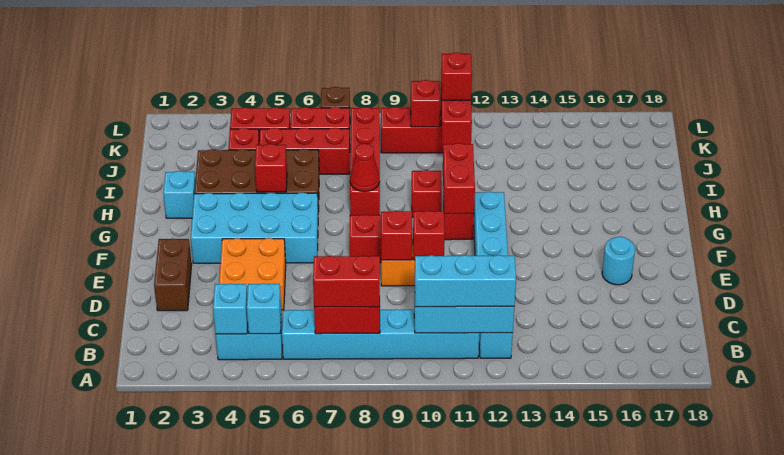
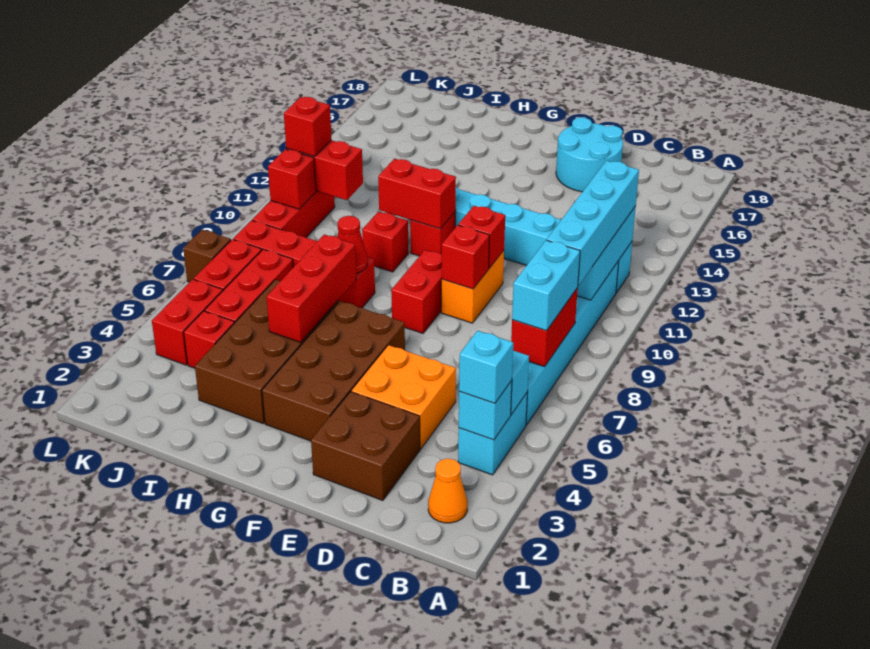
none -> orange cone B2 level 1
red brick B7:B8 level 3 -> cyan brick B7:B8 level 3
cyan brick B10:B12 level 3 -> cyan brick B9:B12 level 3
brown brick D2:E2 level 1 -> brown brick D2:E3 level 1
cyan round brick E16 level 1 -> cyan round brick D16:E17 level 1
cyan brick F3:G6 level 1 -> brown brick F3:G6 level 1
cyan brick H2 level 1 -> cyan brick B4 level 3
red brick H5 level 2 -> red brick H5:H7 level 2

